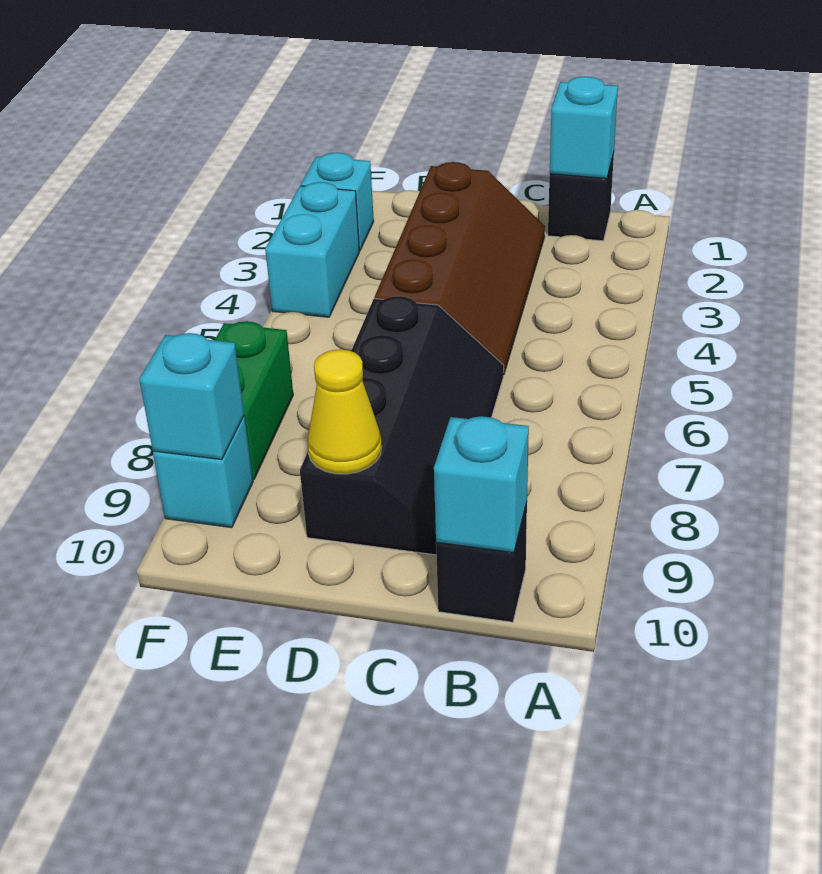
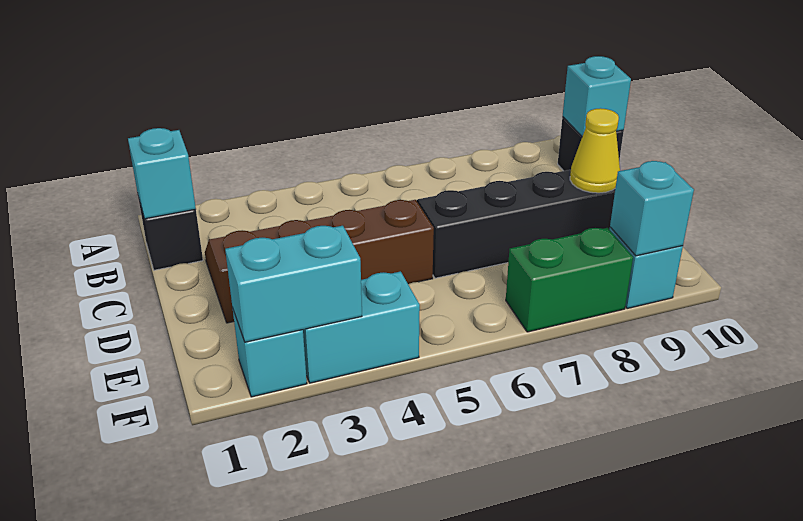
none -> cyan brick F2:F3 level 2

